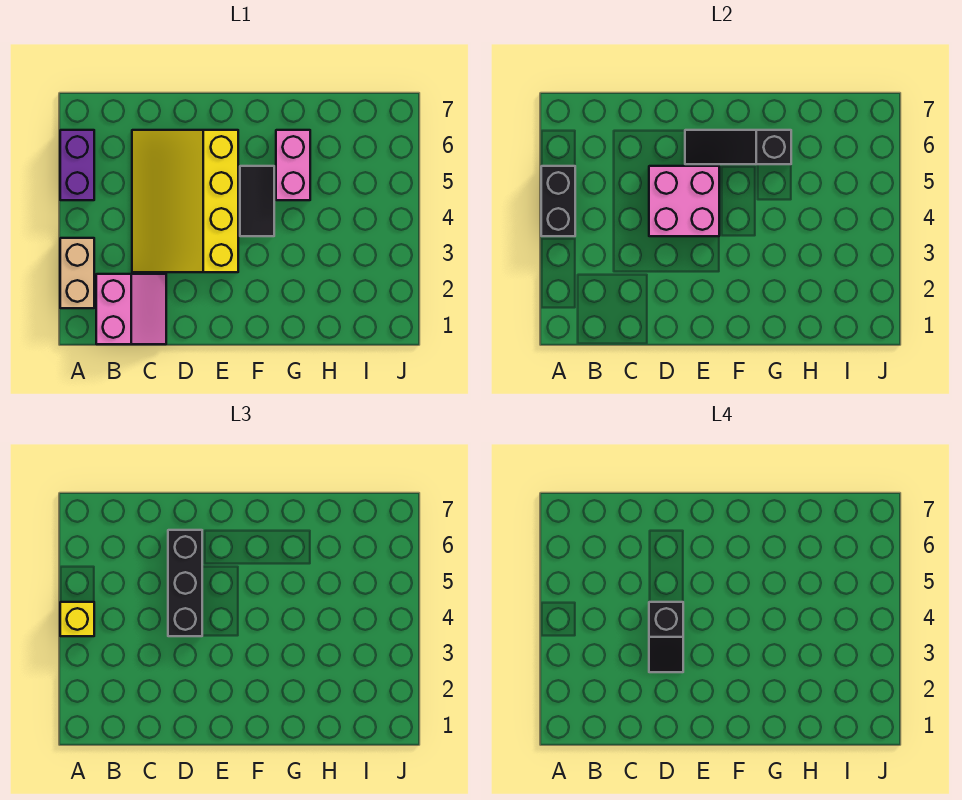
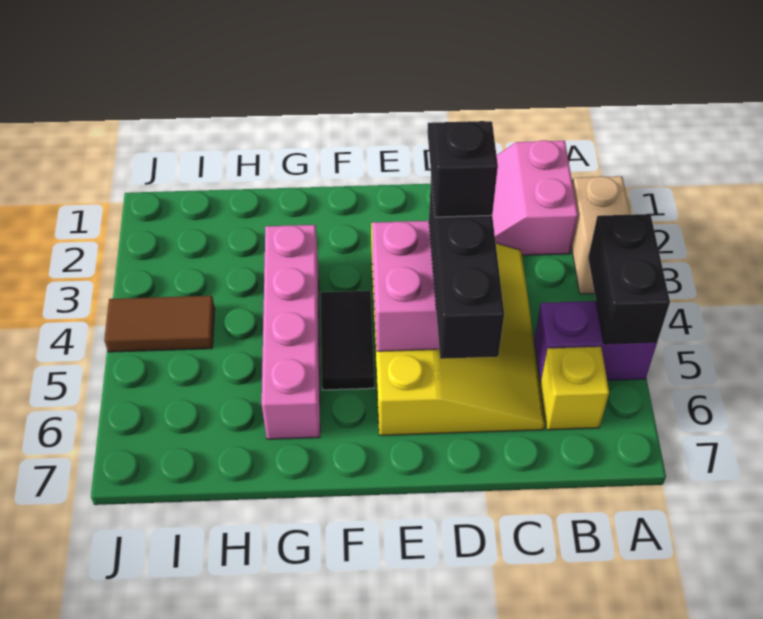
yellow brick A4 level 3 -> yellow brick B6 level 1
purple brick A5:A6 level 1 -> purple brick A5:B5 level 1
black slope E6:G6 level 2 top G -> none
pink brick G5:G6 level 1 -> pink brick G3:G6 level 1
none -> brown tile I4:J4 level 1

